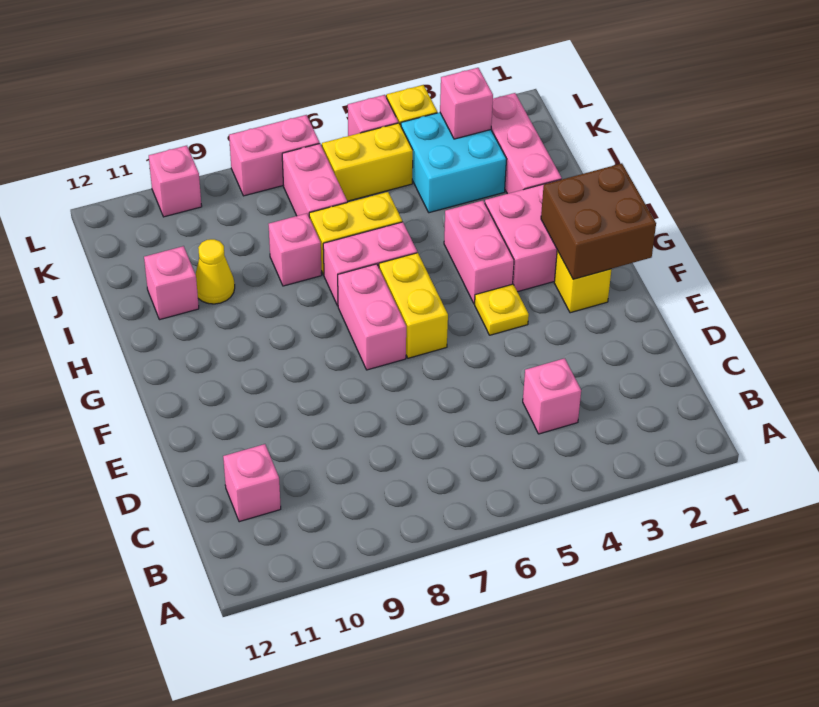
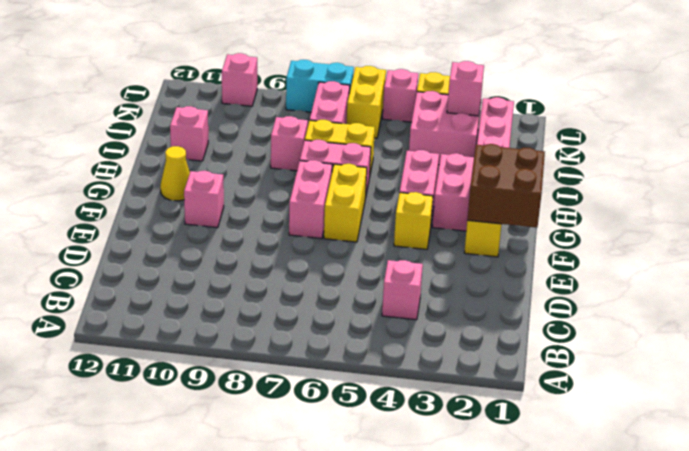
pink brick C11 level 1 -> pink brick F10 level 1
yellow plate F4 level 1 -> yellow brick F4 level 1
yellow cone I10 level 1 -> yellow cone G11 level 1
cyan brick J3:K4 level 1 -> pink brick J3:K4 level 1
yellow brick K5:K6 level 1 -> yellow brick K6:L6 level 1
pink brick L7:L8 level 1 -> cyan brick L7:L8 level 1

